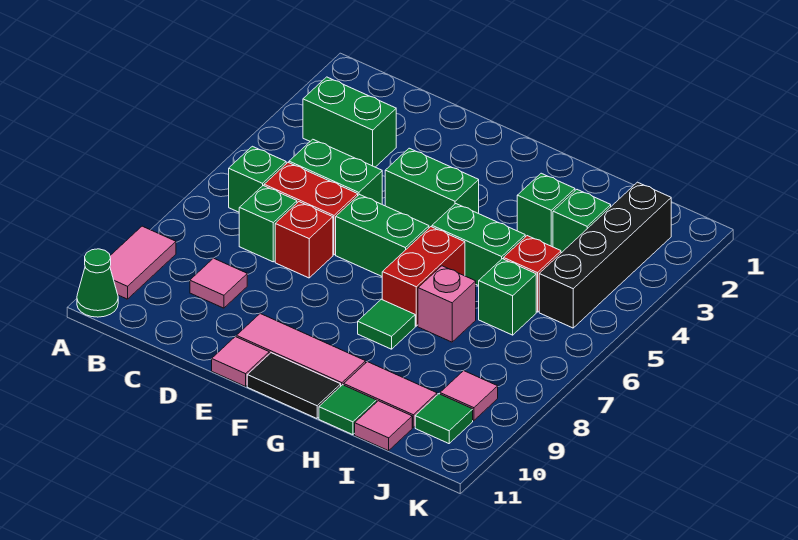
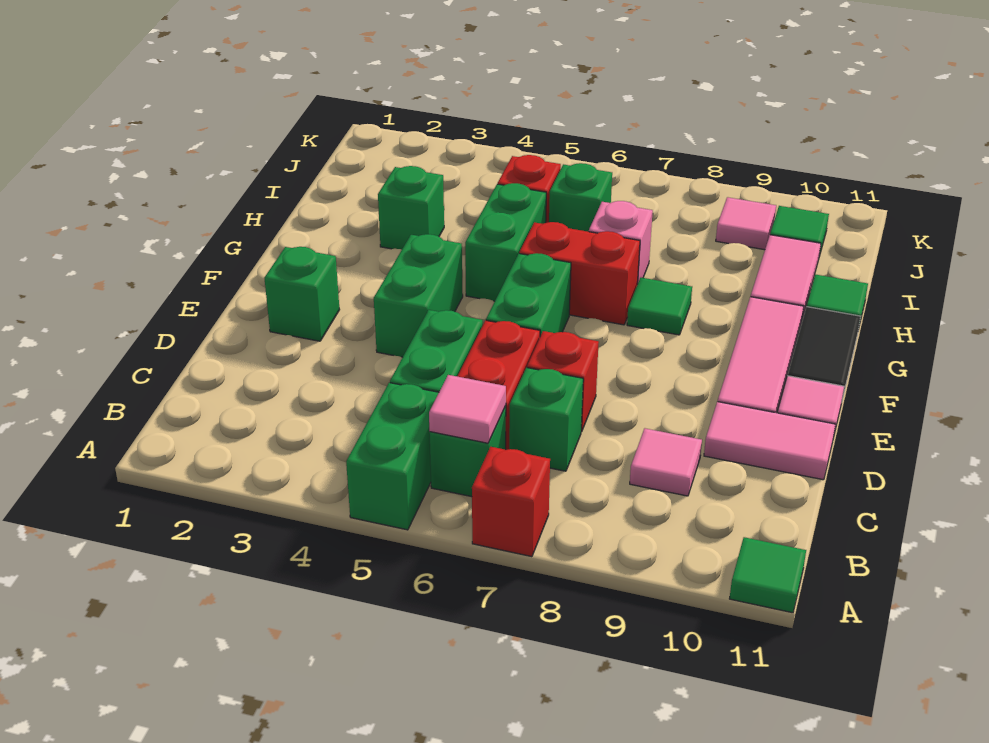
none -> red brick A7 level 1
pink tile A9:A10 level 1 -> pink tile D10:D11 level 1
green cone A11 level 1 -> green tile A11 level 1
green brick B3:C3 level 1 -> green brick A5:B5 level 1
green brick I3 level 1 -> green brick E2 level 1
pink tile I11 level 1 -> pink tile B6 level 2
black brick J2:J5 level 1 -> none

